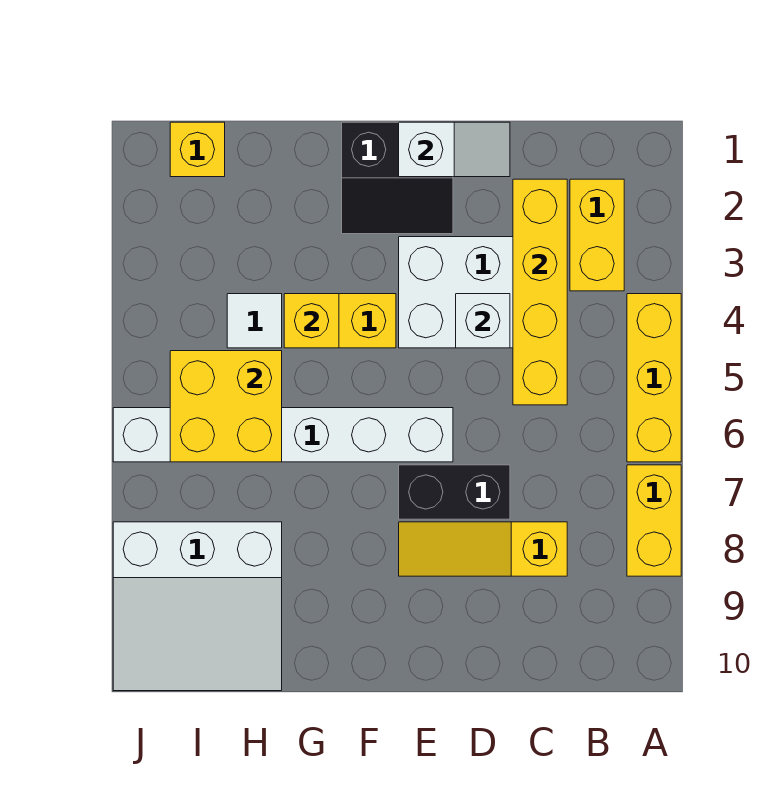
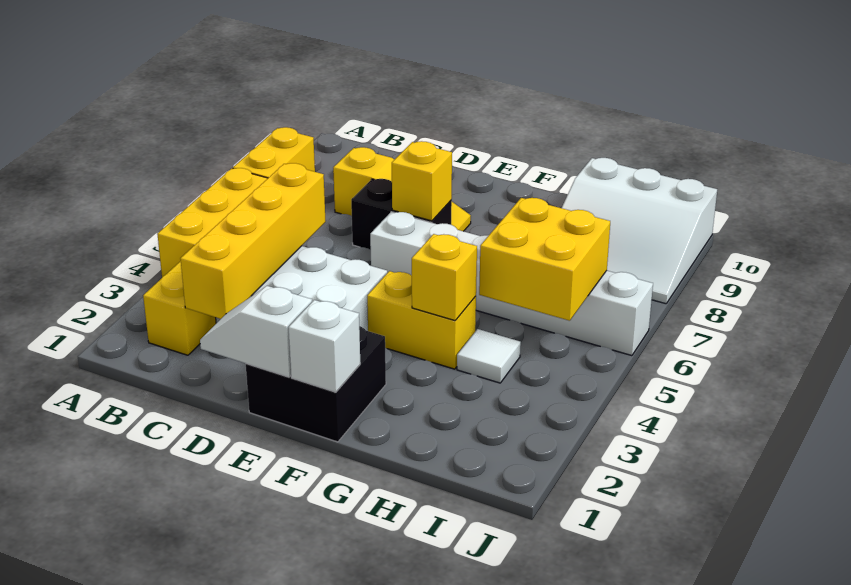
white brick D4 level 2 -> white brick F1 level 2
black slope E1:F2 level 1 top 1 -> black brick E1:F2 level 1
white slope H8:J10 level 1 top 8 -> white slope H8:J10 level 1 top 10
yellow brick I1 level 1 -> yellow brick E7 level 2

